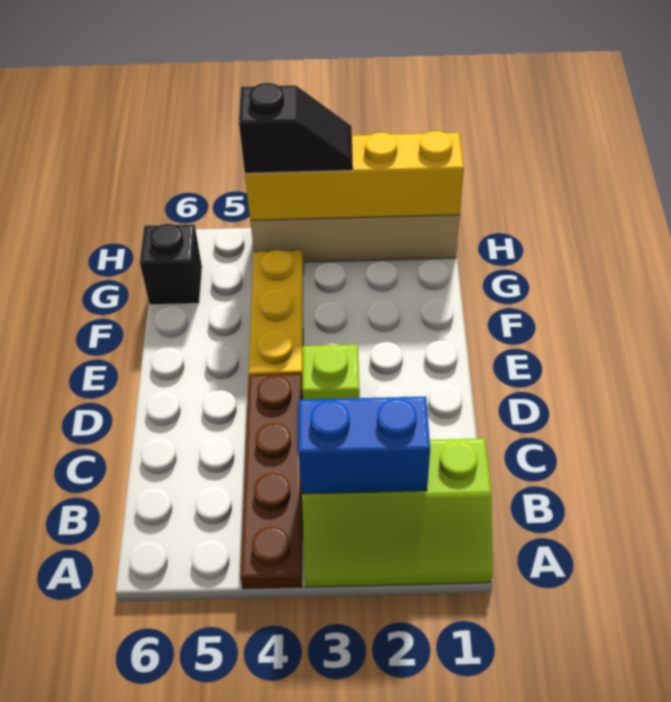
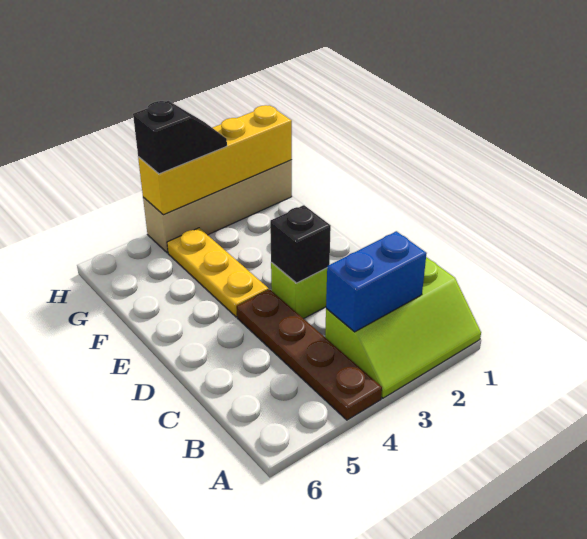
black brick G6 level 1 -> black brick D3 level 2

